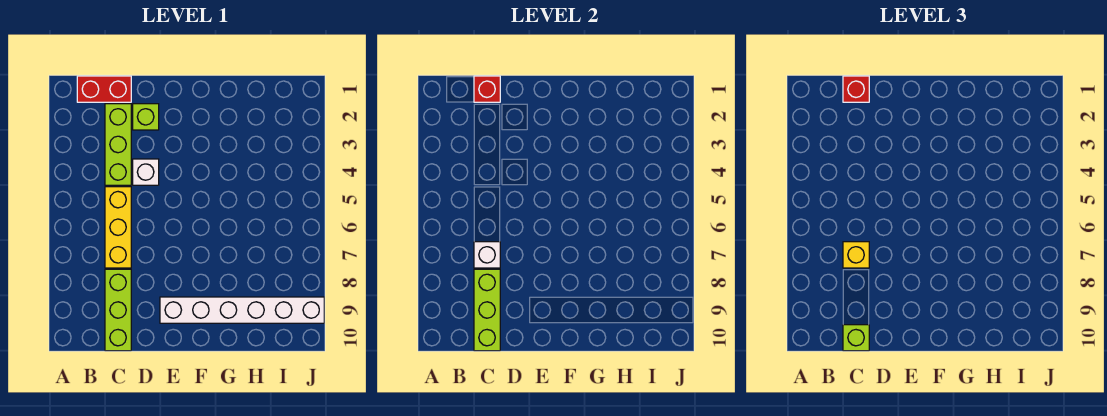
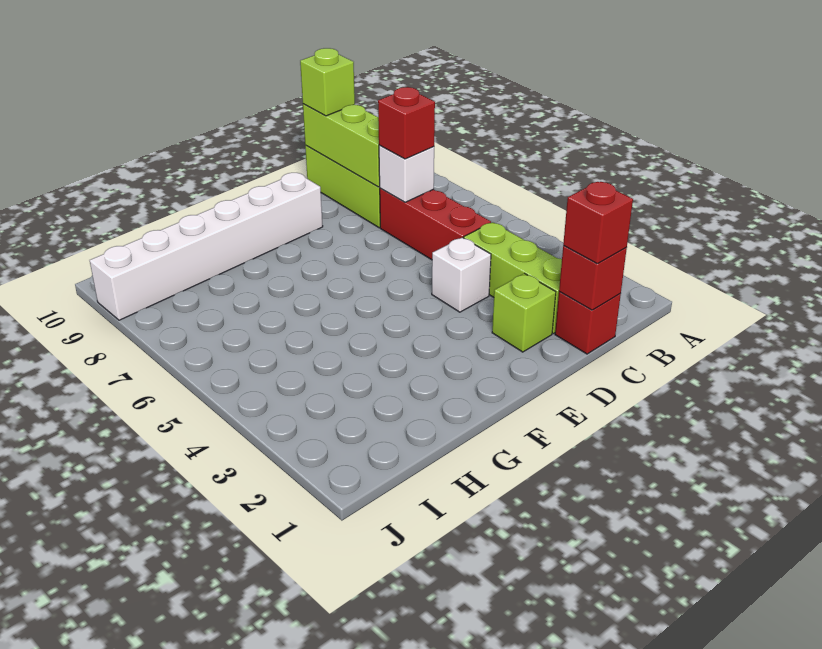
red brick B1:C1 level 1 -> red brick C1 level 1
yellow brick C5:C7 level 1 -> red brick C5:C7 level 1
yellow brick C7 level 3 -> red brick C7 level 3

